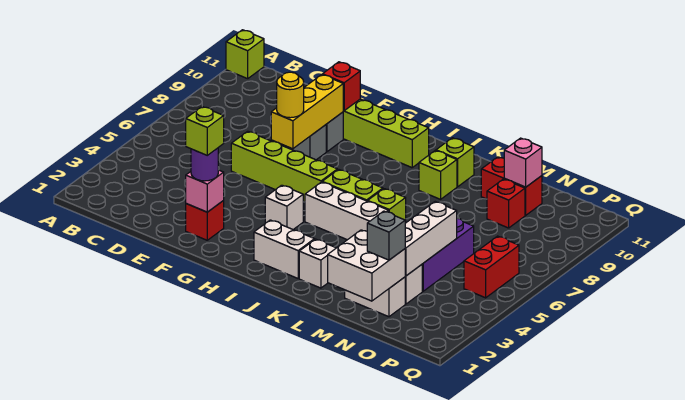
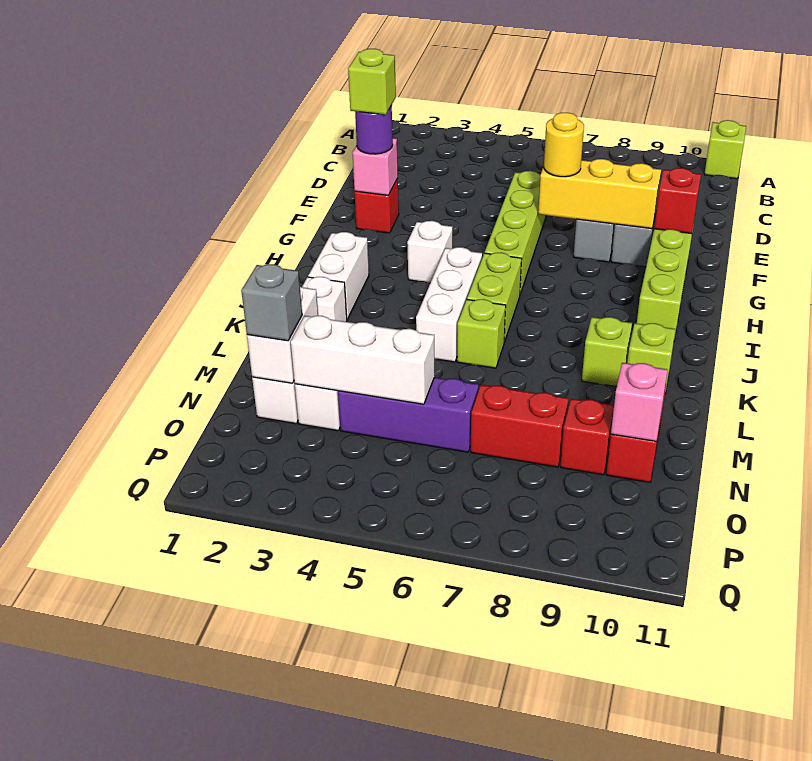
white brick M1:N2 level 2 -> white brick M2:N2 level 2
red brick P5:P6 level 1 -> red brick N7:N8 level 1

